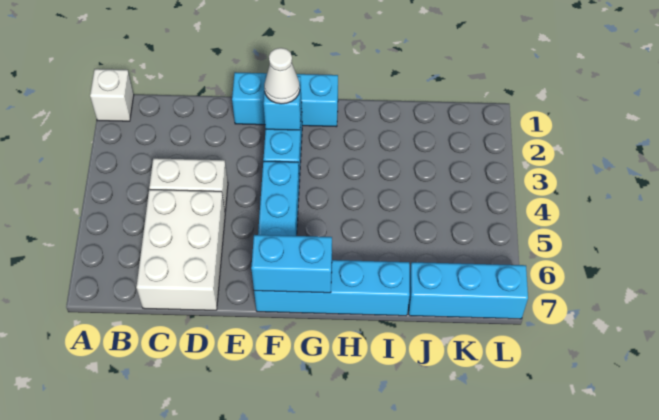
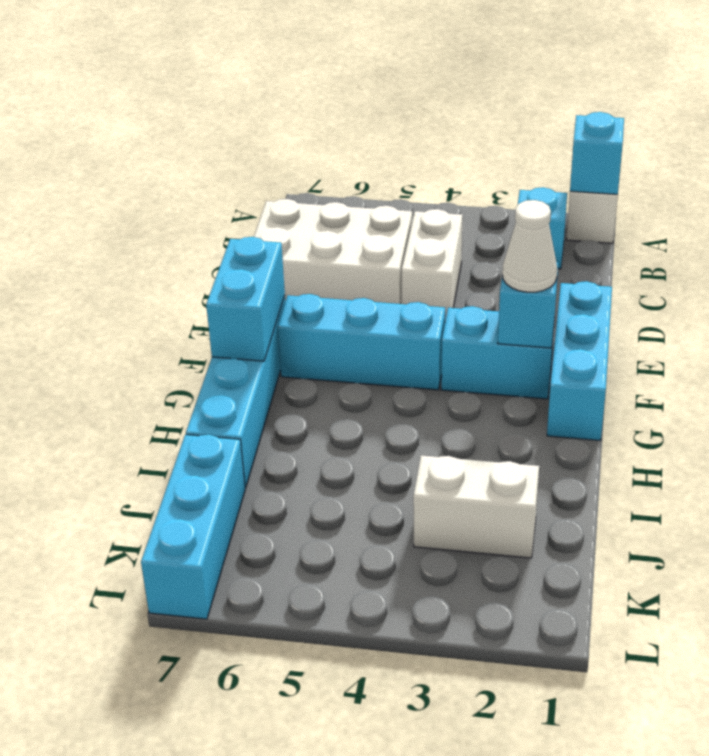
none -> cyan brick A1 level 2
none -> cyan brick B2 level 1
none -> white brick J2:J3 level 1

